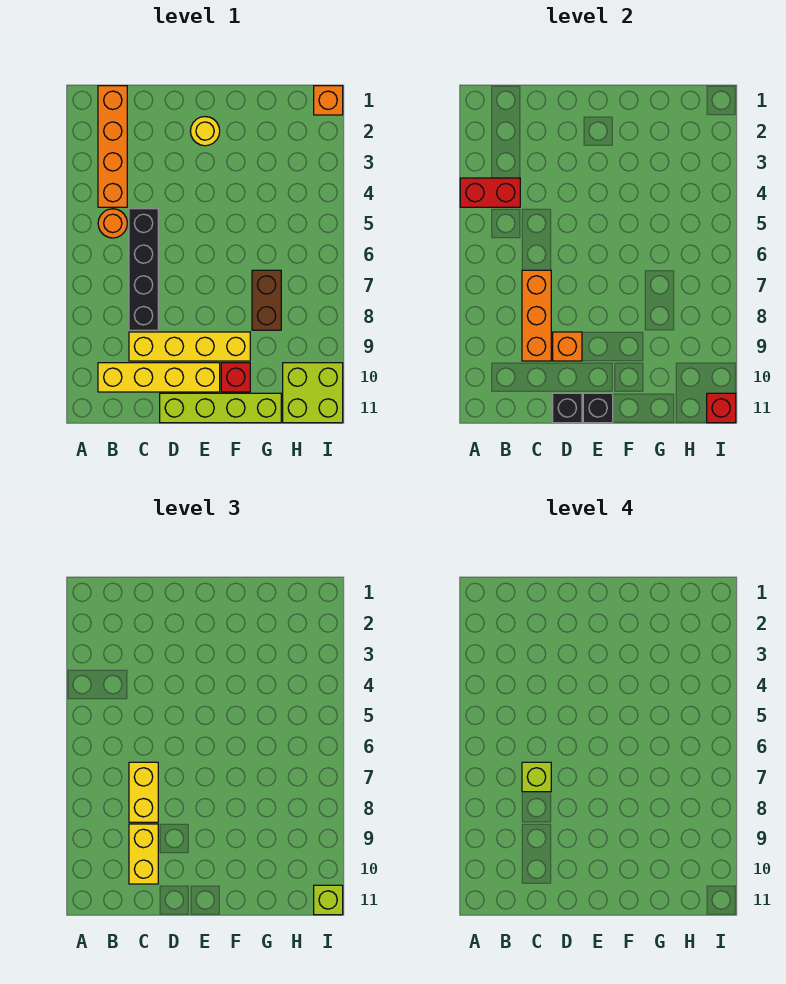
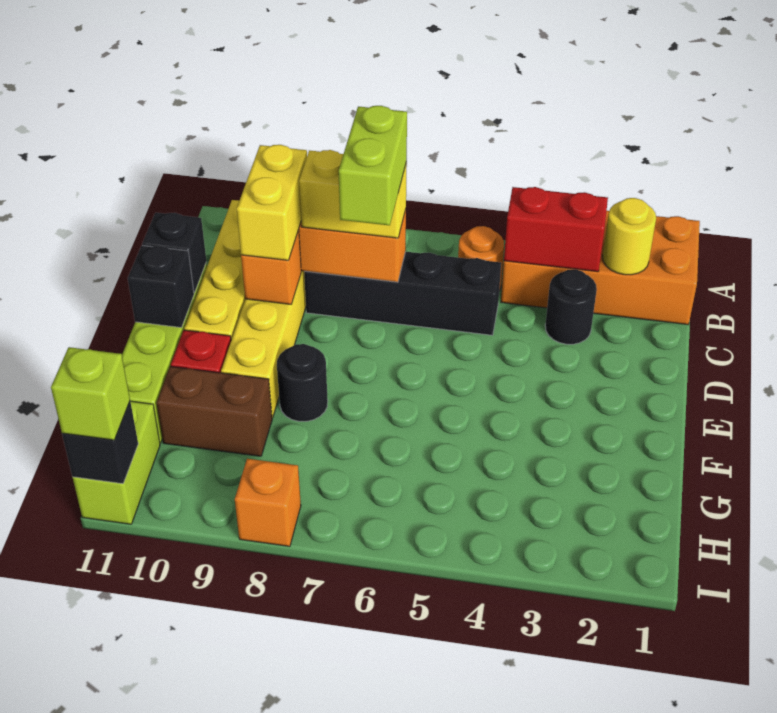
red brick A4:B4 level 2 -> red brick B3:B4 level 2
orange brick B1:B4 level 1 -> orange brick A1:B4 level 1
none -> black round brick C3 level 1
lime brick C7 level 4 -> lime brick C7:D7 level 4
yellow brick C9:C10 level 3 -> yellow brick C9:D9 level 3
yellow round brick E2 level 1 -> yellow round brick B2 level 2
none -> black round brick F8 level 1
brown brick G7:G8 level 1 -> brown brick G9:G10 level 1
lime brick H10:I11 level 1 -> lime brick H11:I11 level 1
orange brick I1 level 1 -> orange brick I8 level 1
red brick I11 level 2 -> black brick I11 level 2

